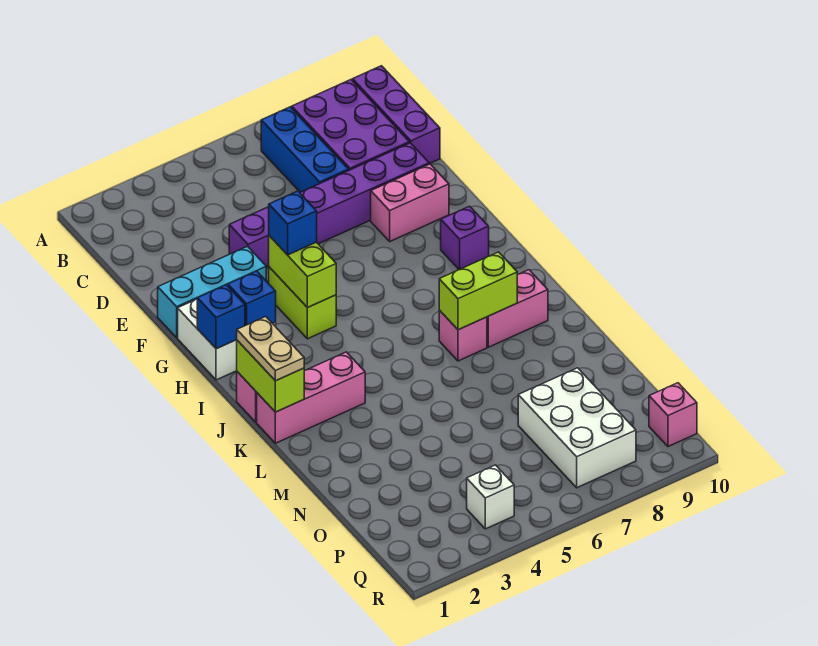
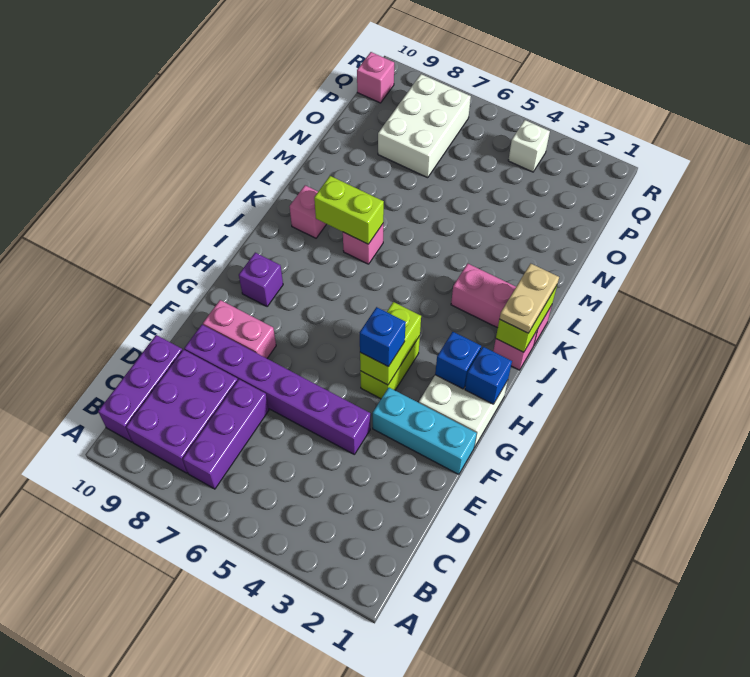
blue brick B7:D7 level 1 -> purple brick B7:D7 level 1
pink brick K8:K9 level 1 -> pink brick K9 level 1

